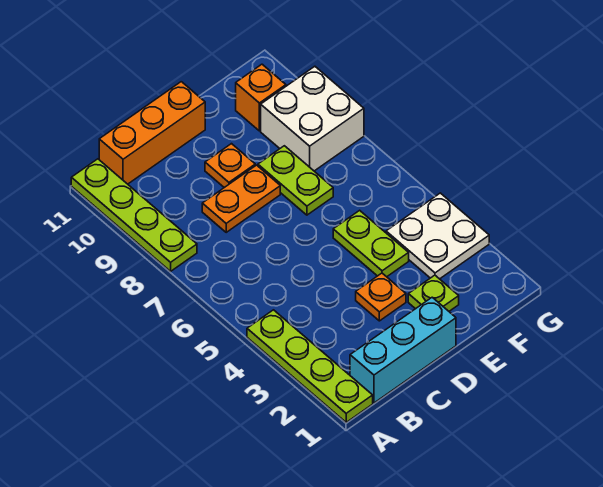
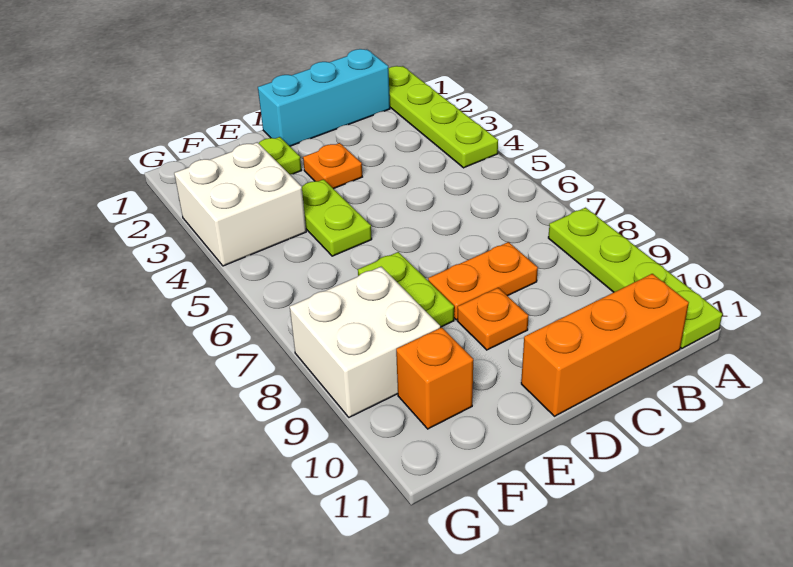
white plate F3:G4 level 1 -> white brick F3:G4 level 1

